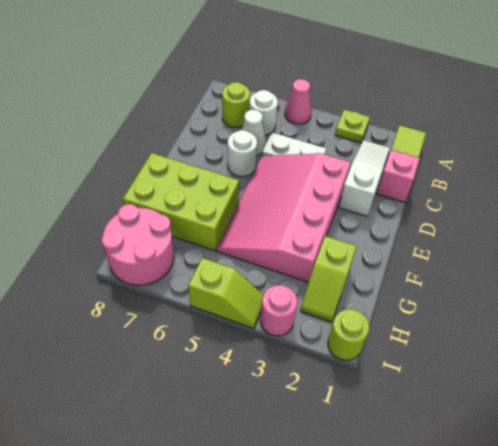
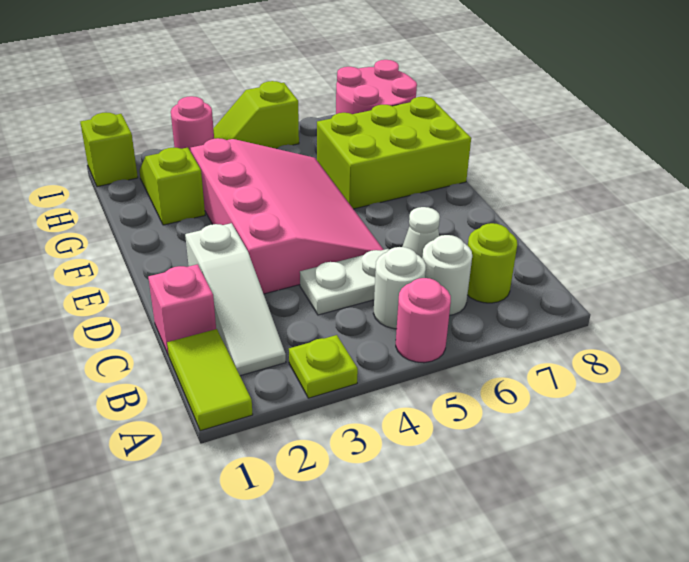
pink cone A5 level 1 -> pink round brick A5 level 1
white round brick D6 level 1 -> white round brick B5 level 1
lime round brick I1 level 1 -> lime brick I1 level 1

